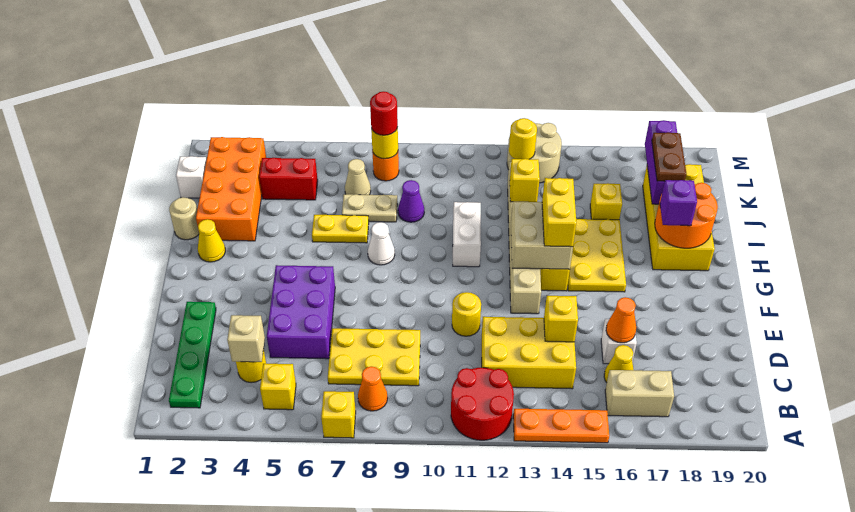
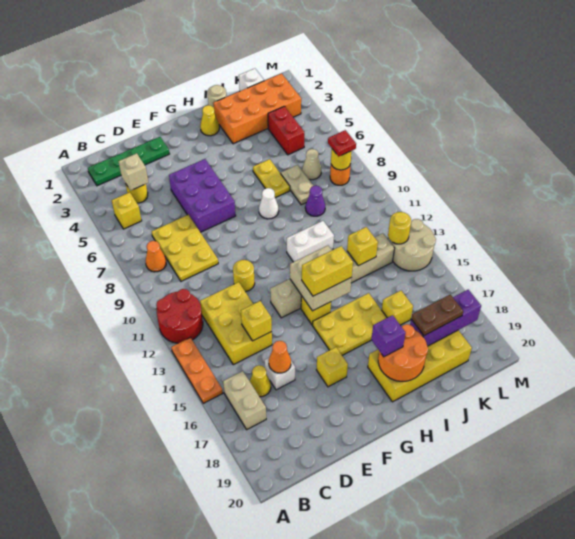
yellow brick A7 level 1 -> yellow brick F17 level 1
purple brick D5:F6 level 1 -> purple brick E5:F7 level 1
red round brick L8 level 3 -> red plate L8 level 3

